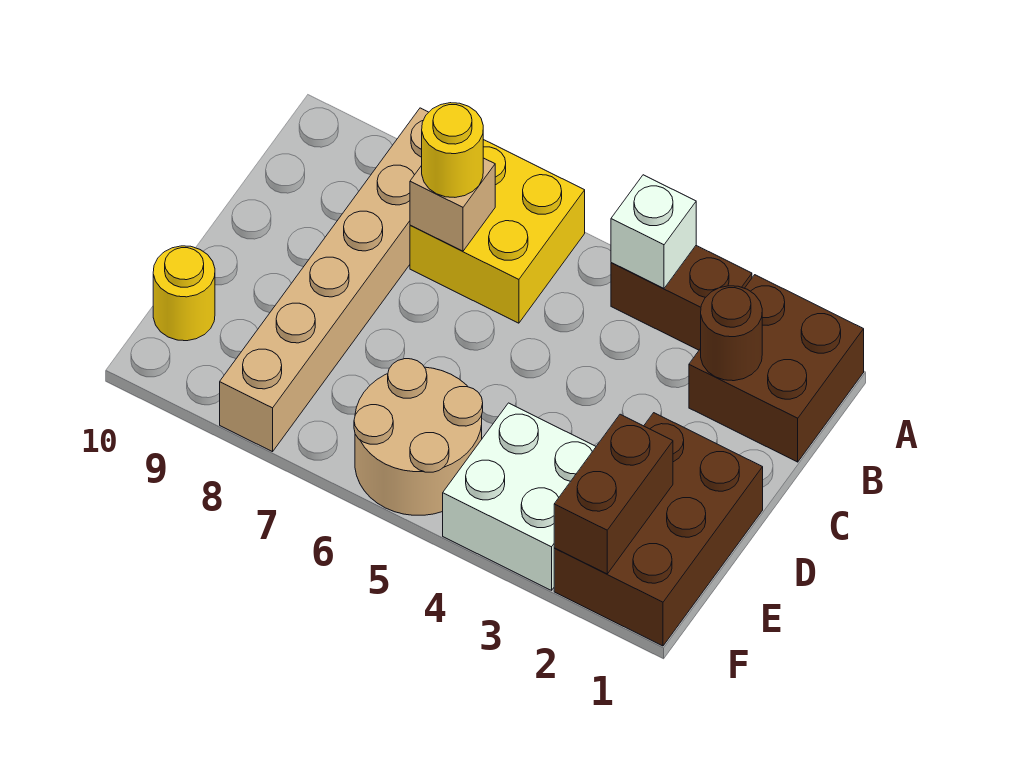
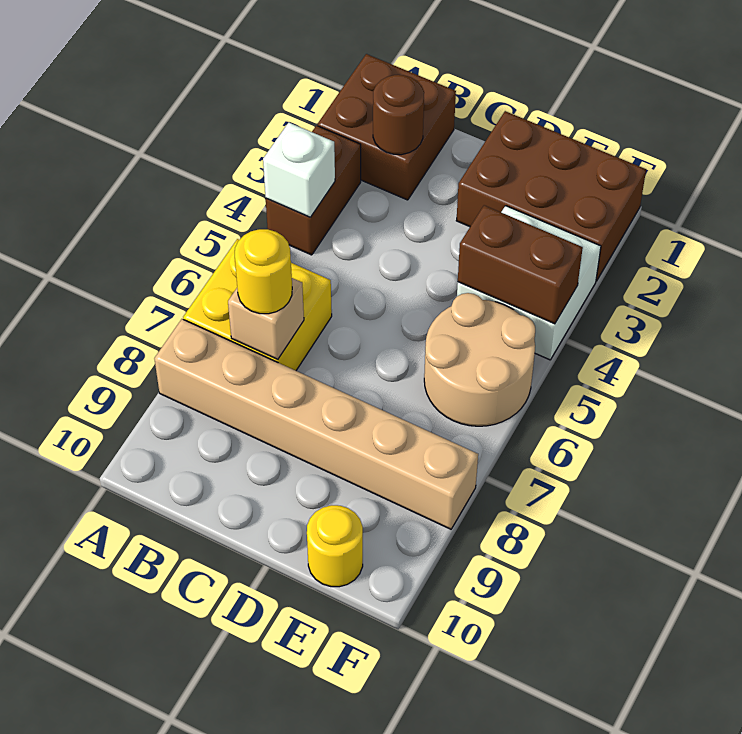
brown brick E2:F2 level 2 -> brown brick E4:F4 level 2

